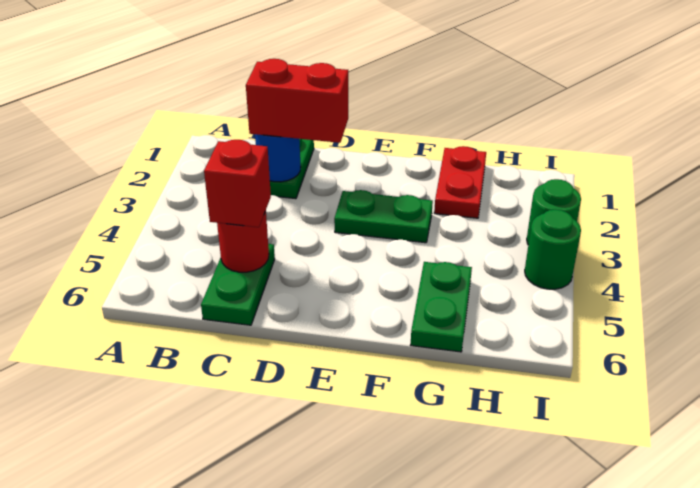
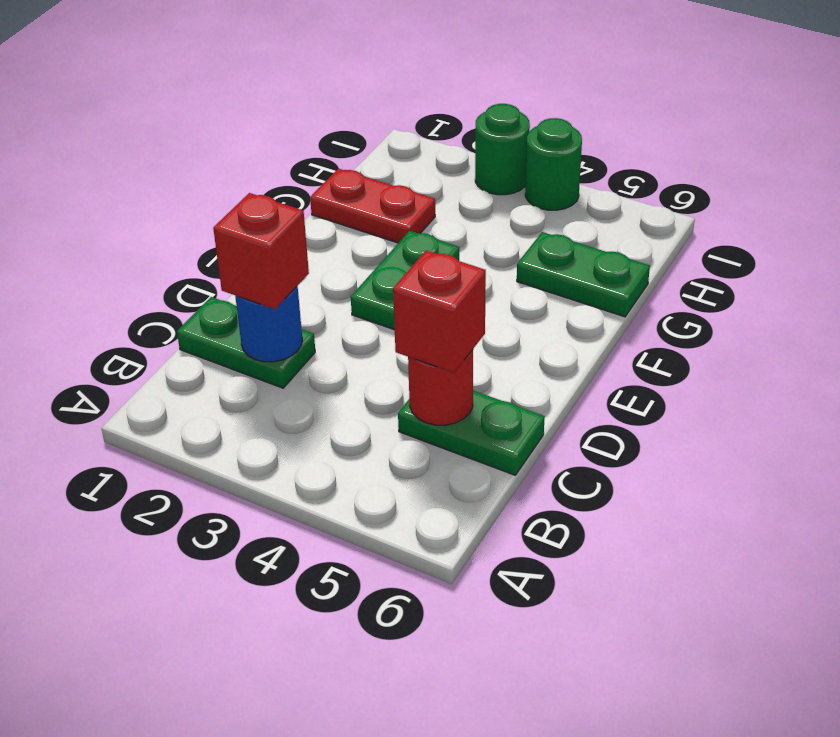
red brick C2:D2 level 3 -> red brick C2 level 3

